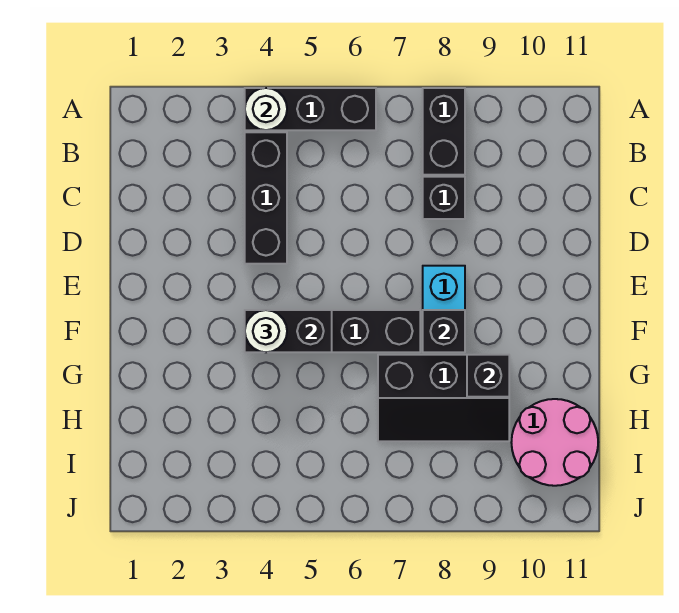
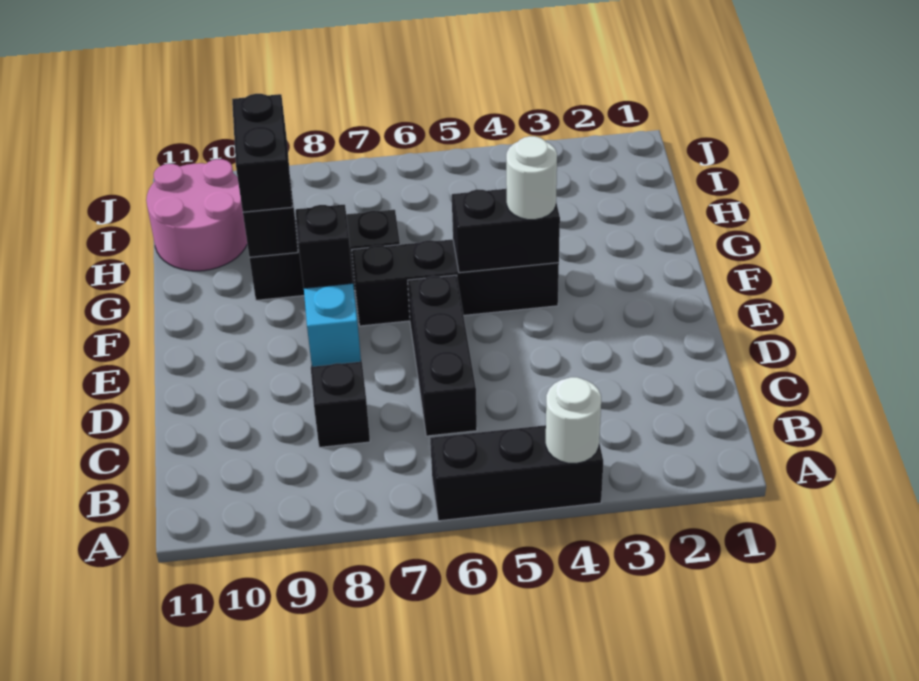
black brick A8:B8 level 1 -> black brick G9:H9 level 3
black brick B4:D4 level 1 -> black brick C6:E6 level 1

